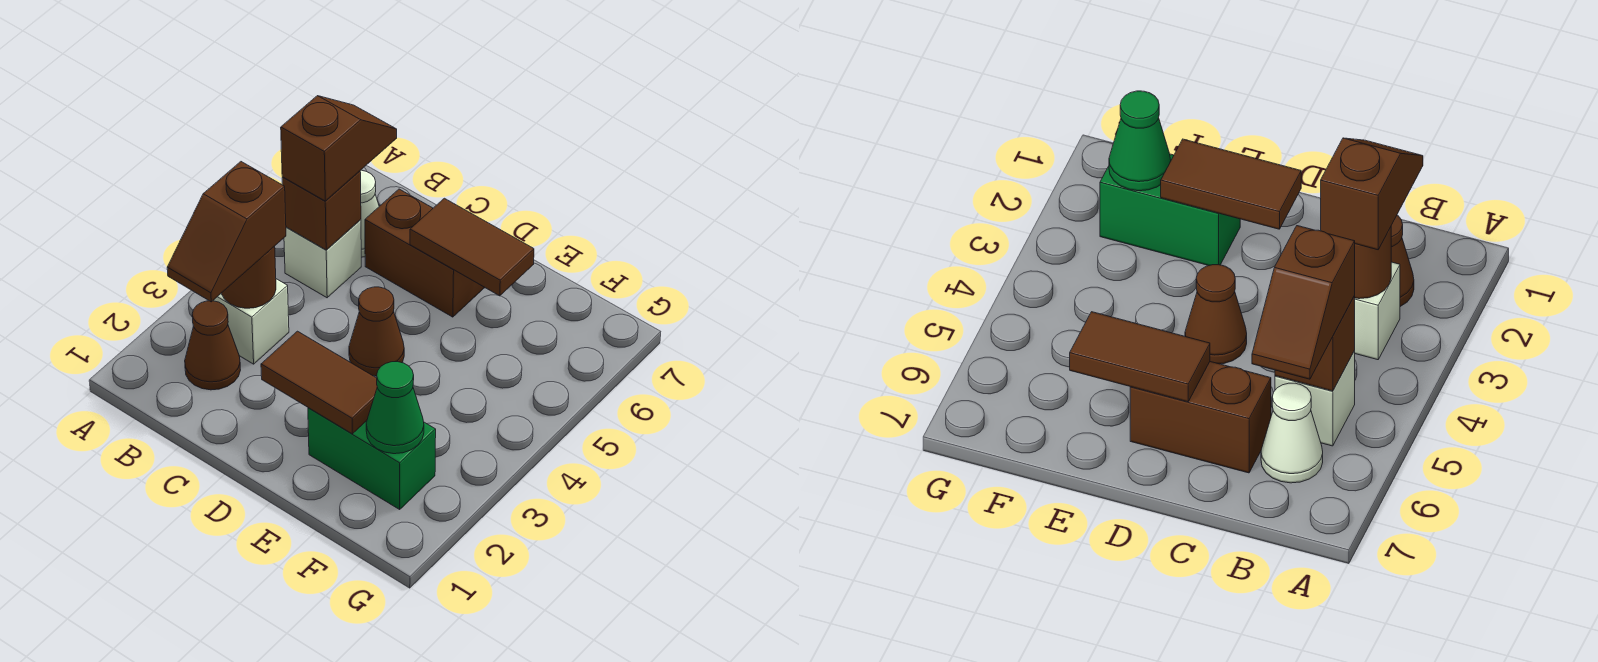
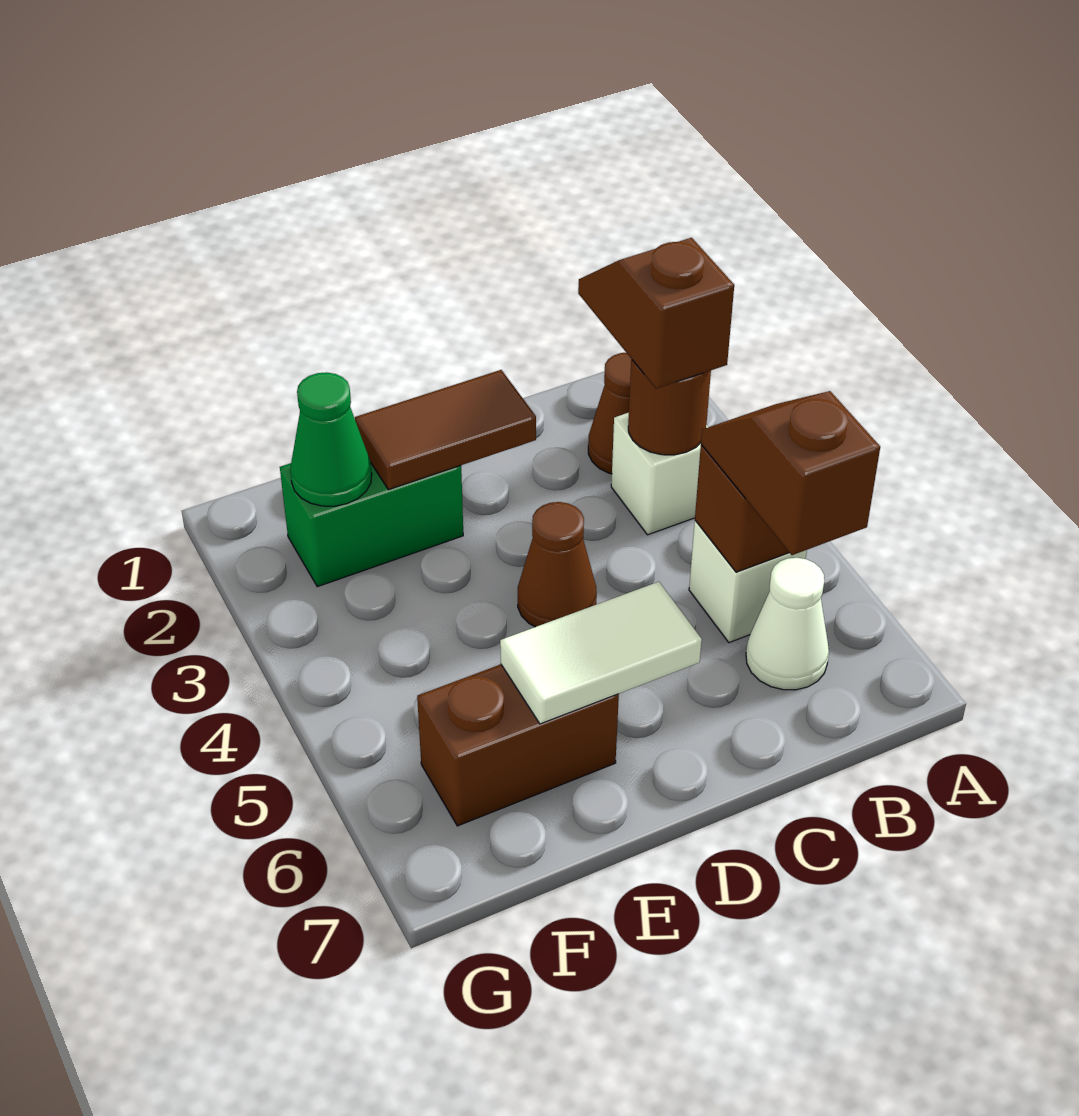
brown slope B5:B6 level 3 top 5 -> brown slope B5:B6 level 3 top 6
brown brick C6:D6 level 1 -> brown brick E6:F6 level 1
brown tile D6:E6 level 2 -> white tile D6:E6 level 2

